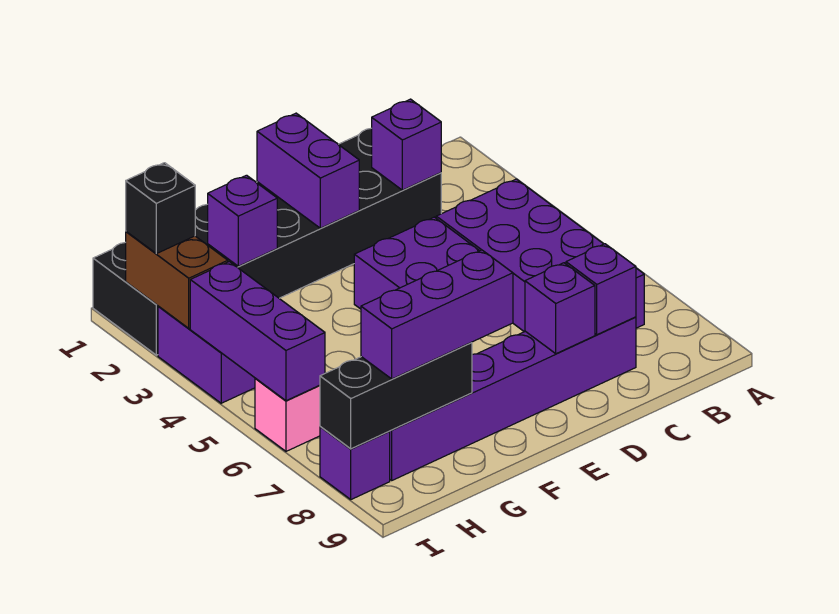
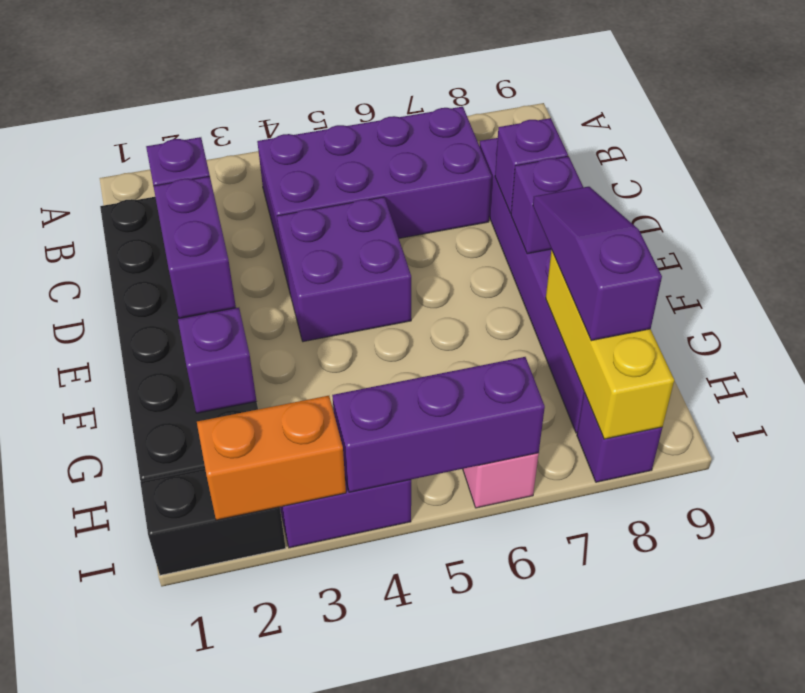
purple brick C8 level 2 -> purple brick E8 level 2
purple brick E1:E2 level 2 -> purple brick D2:E2 level 2
purple brick F8:H8 level 3 -> purple slope F8:H8 level 3 top H
black brick G8:I8 level 2 -> yellow brick G8:I8 level 2
brown brick I2:I3 level 2 -> orange brick I2:I3 level 2
black brick I2 level 3 -> none

